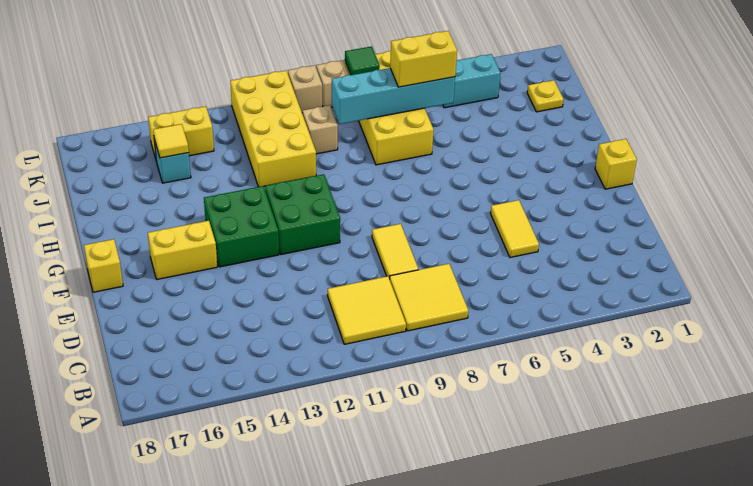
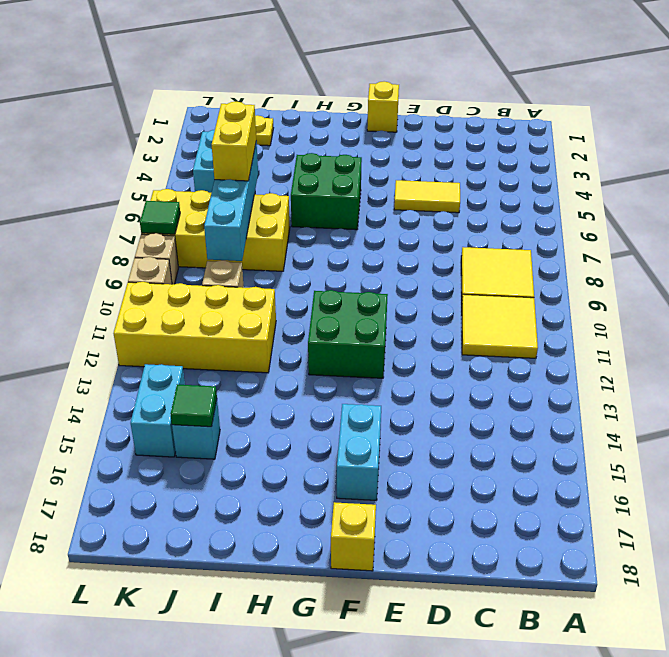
yellow tile D9:E9 level 1 -> none
green brick F13:G14 level 1 -> green brick G5:H6 level 1
yellow brick F15:F16 level 1 -> cyan brick F15:F16 level 1
yellow tile J15 level 2 -> green tile J15 level 2
yellow brick K14:K15 level 1 -> cyan brick K14:K15 level 1

